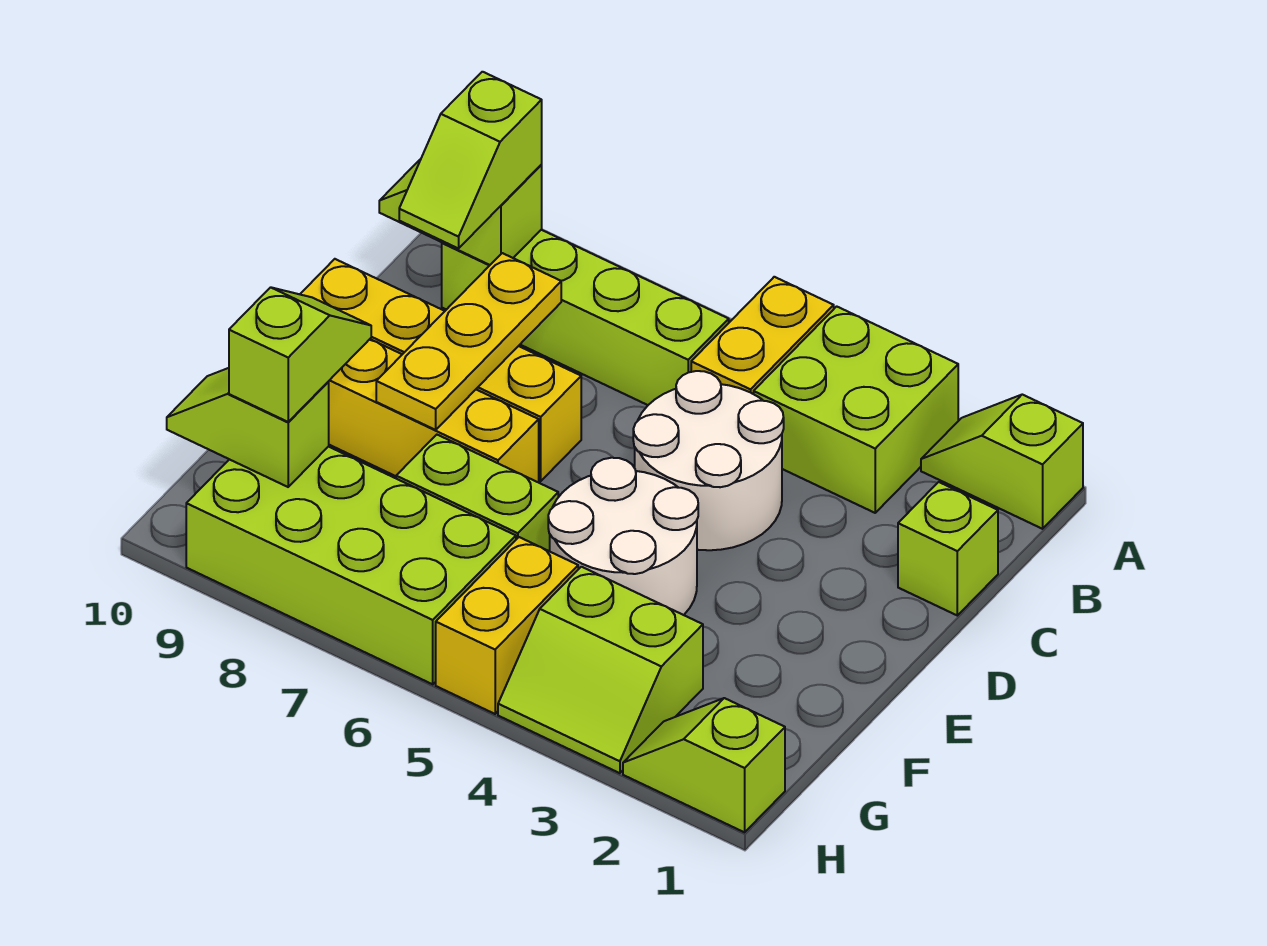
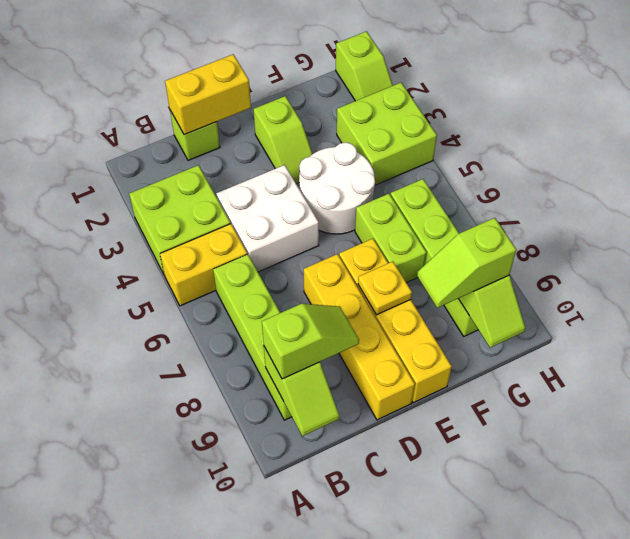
lime slope A1:A2 level 1 top 1 -> lime slope E2:E3 level 1 top 2
white round brick C4:D5 level 1 -> white brick C4:D5 level 1
yellow plate C8:E8 level 2 -> yellow plate E8 level 2
lime slope G3:H4 level 1 top G -> lime brick G3:H4 level 1
yellow brick G5:H5 level 1 -> yellow brick C1:D1 level 2
lime brick G6:H9 level 1 -> lime brick G6:G9 level 1

